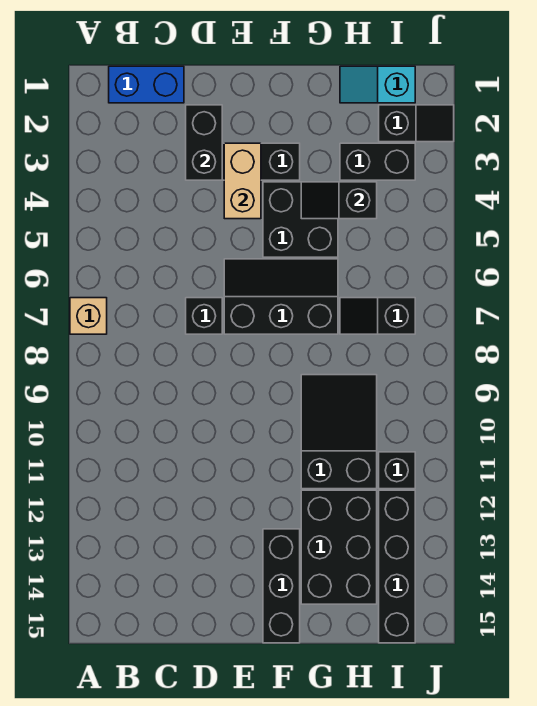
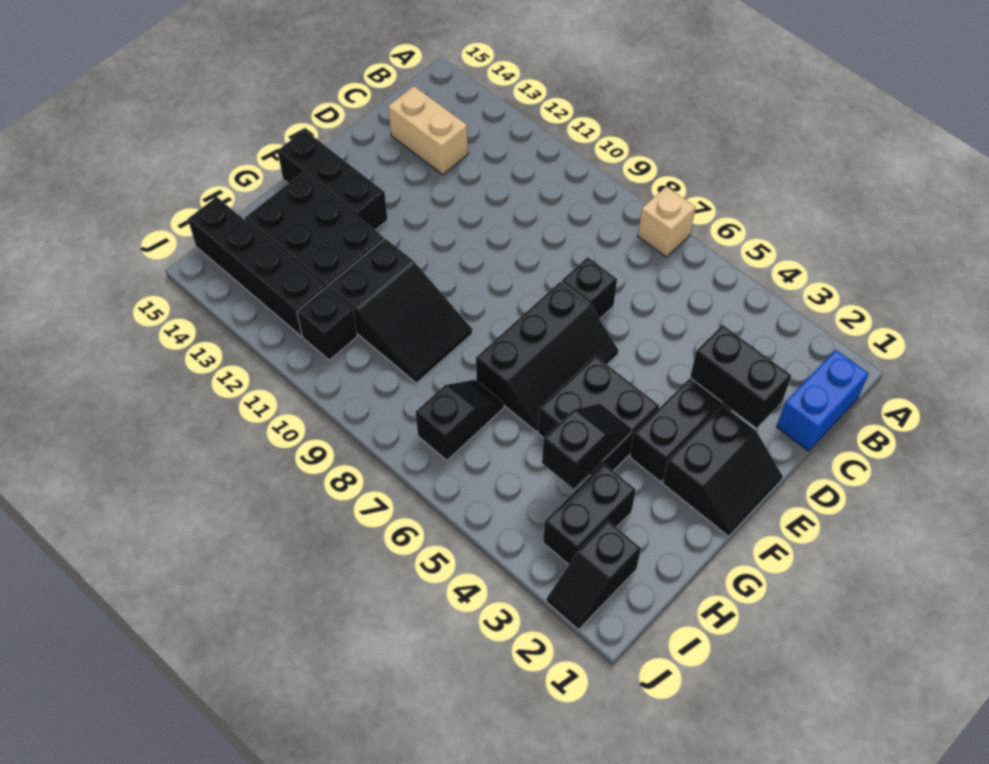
none -> black slope E1:F2 level 1 top 2
tan brick E3:E4 level 2 -> tan brick C13:C14 level 1
cyan slope H1:I1 level 1 top I -> none

